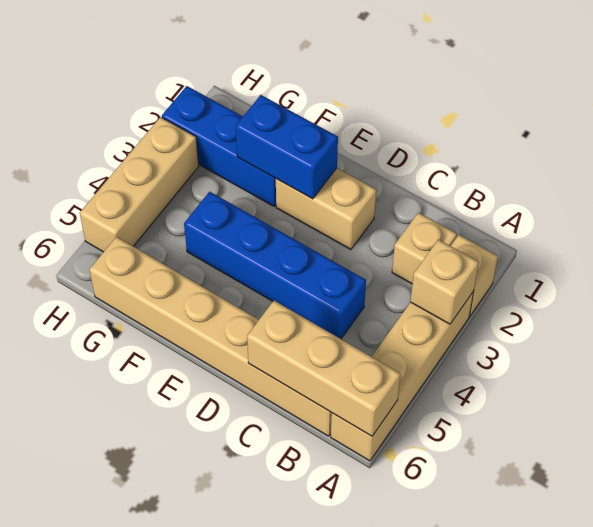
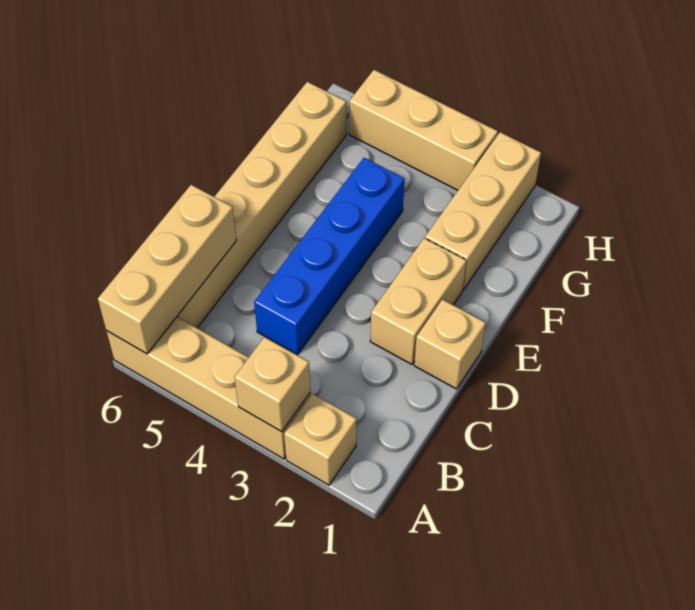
tan brick B2 level 1 -> tan brick D1 level 1
blue brick E2:F2 level 2 -> none
blue brick F2:H2 level 1 -> tan brick F2:H2 level 1

